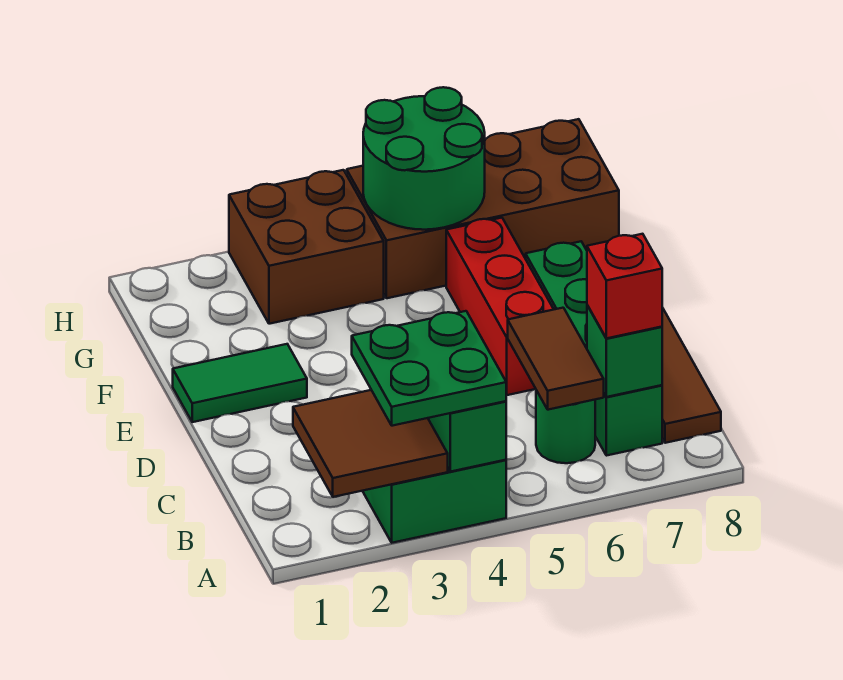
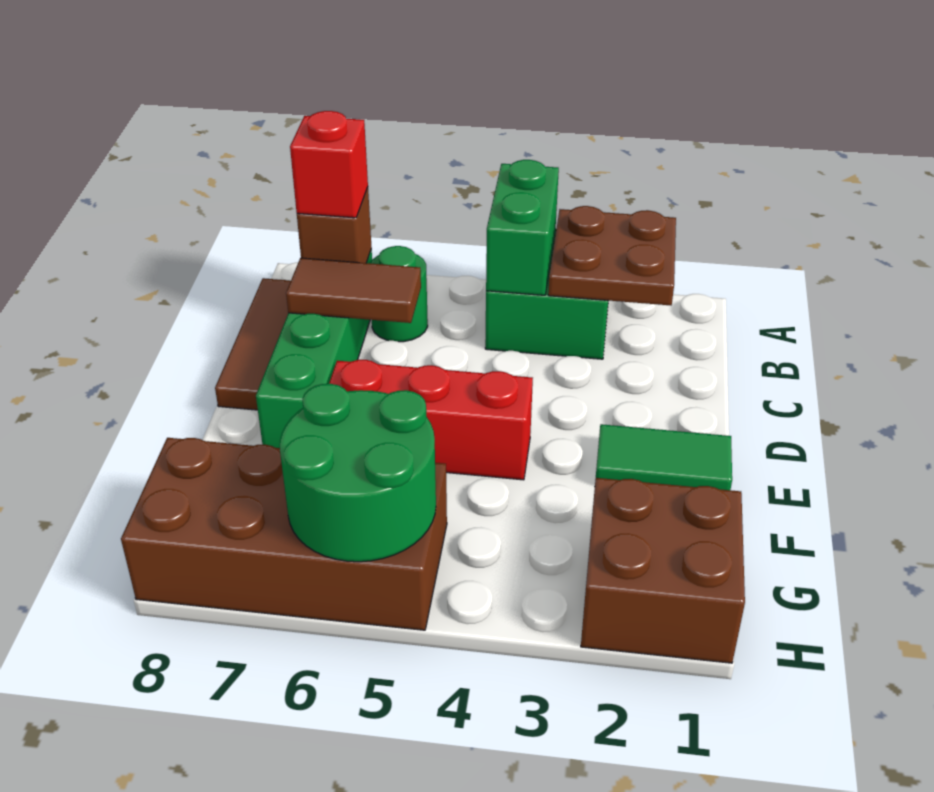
brown tile A2:B3 level 2 -> brown plate A2:B3 level 2
green plate A3:B4 level 3 -> none
brown tile B6:C6 level 2 -> brown tile C6:C7 level 2
green brick B7 level 2 -> brown brick B7 level 2
red brick D6:F6 level 1 -> red brick E4:E6 level 1
brown brick G3:H4 level 1 -> brown brick G1:H2 level 1

